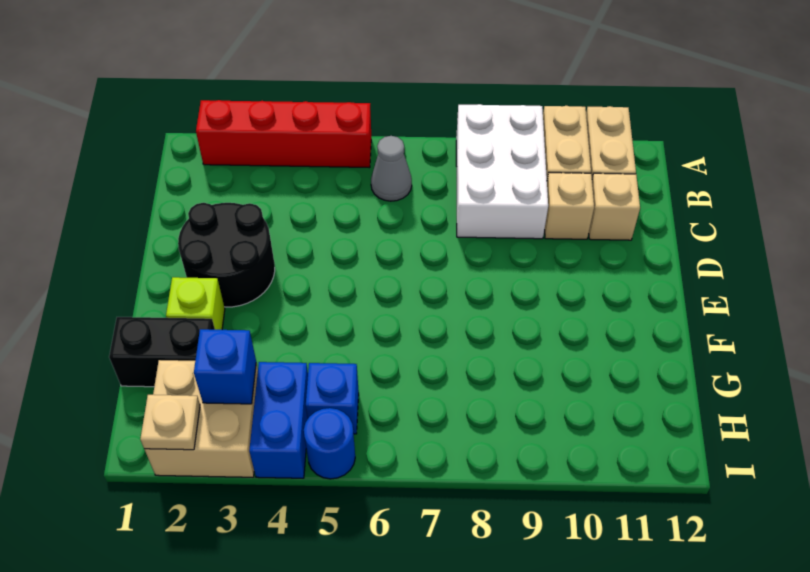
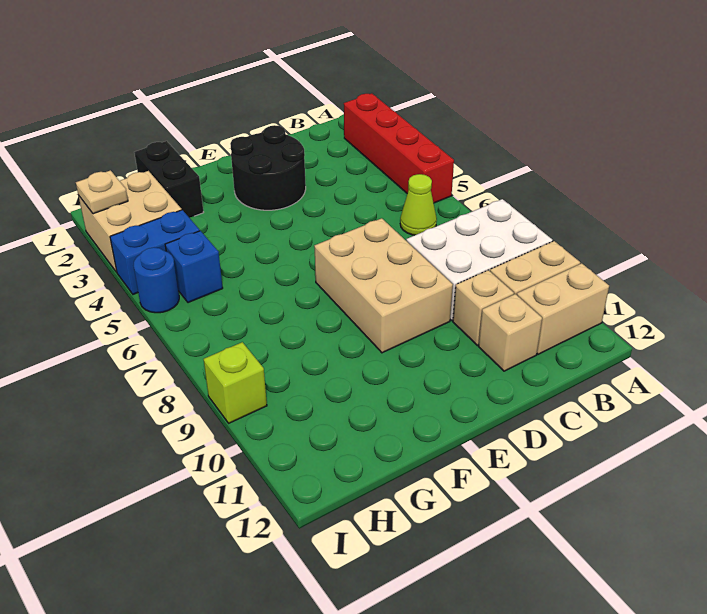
grey cone B6 level 1 -> lime cone B6 level 1
none -> tan brick D7:E9 level 1
lime brick F2 level 1 -> lime brick I9 level 1
blue brick H3 level 2 -> none

